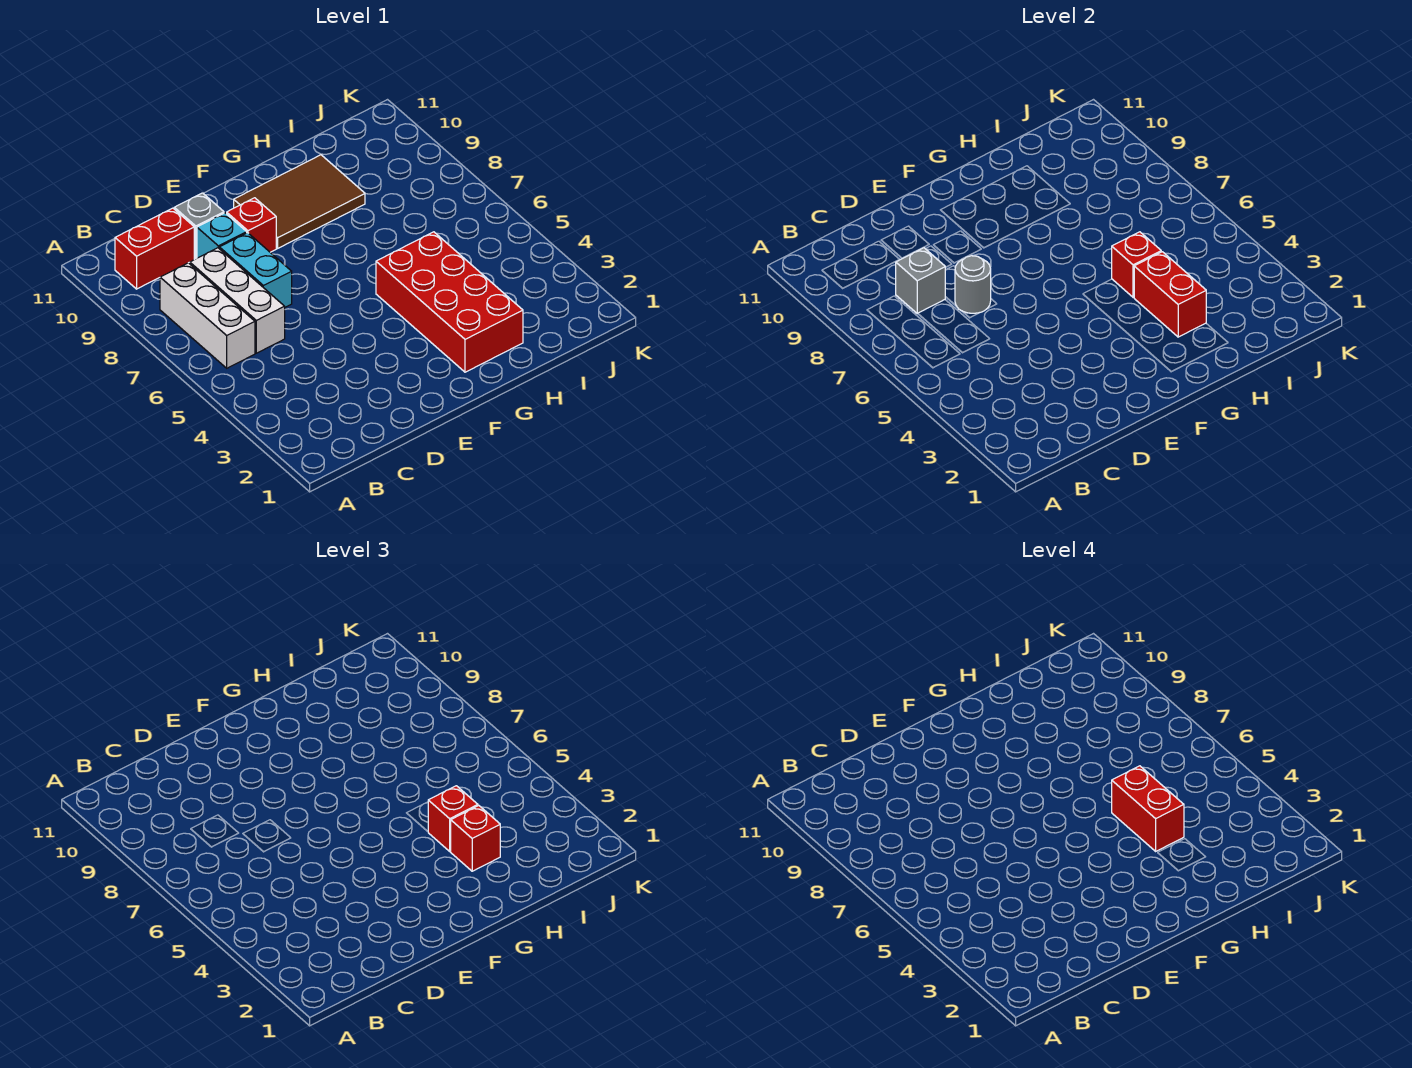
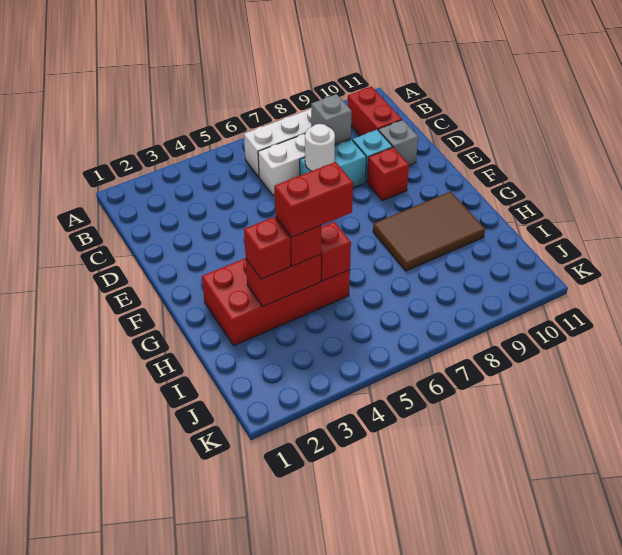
grey round brick D7 level 2 -> white round brick D7 level 2
brown tile F9:H10 level 1 -> brown tile G8:H10 level 1

